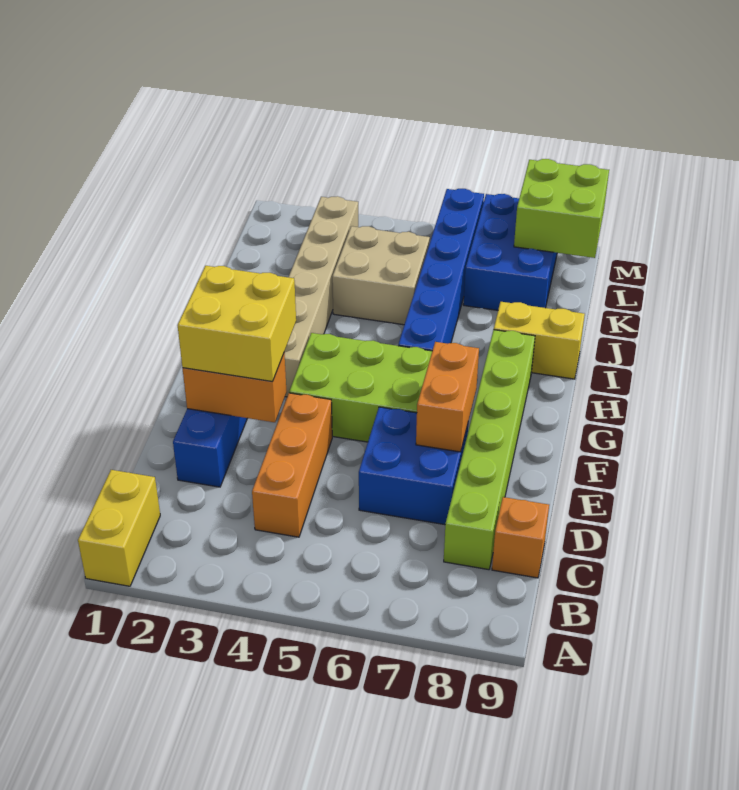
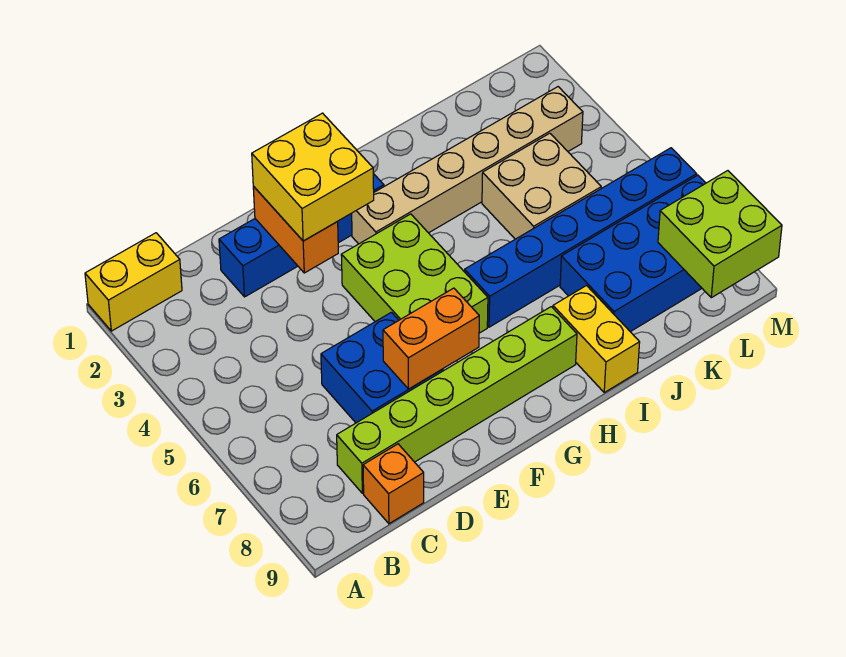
orange brick C4:E4 level 1 -> none
blue brick K7:M8 level 1 -> blue brick J7:M8 level 1

